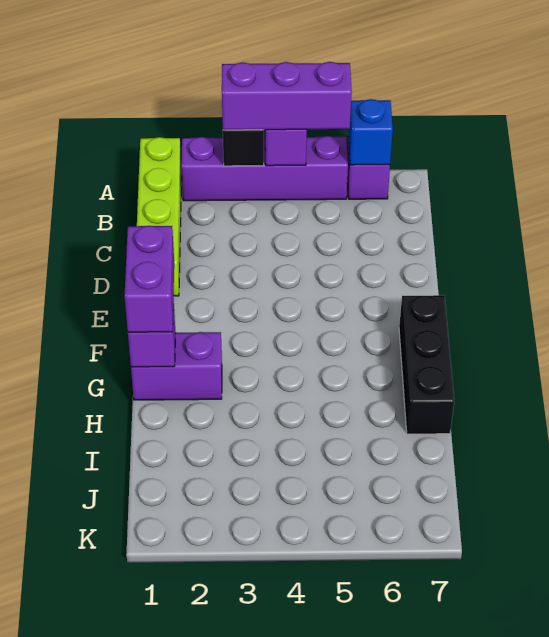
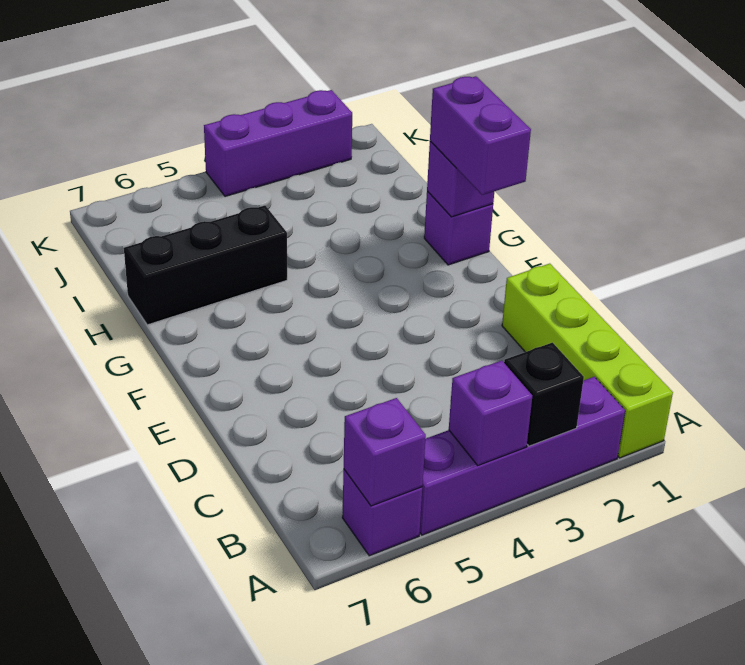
purple brick A3:A5 level 3 -> purple brick K2:K4 level 1
blue brick A6 level 2 -> purple brick A6 level 2
black brick F7:H7 level 1 -> black brick H5:H7 level 1
purple brick G1:G2 level 1 -> purple brick G1 level 1

